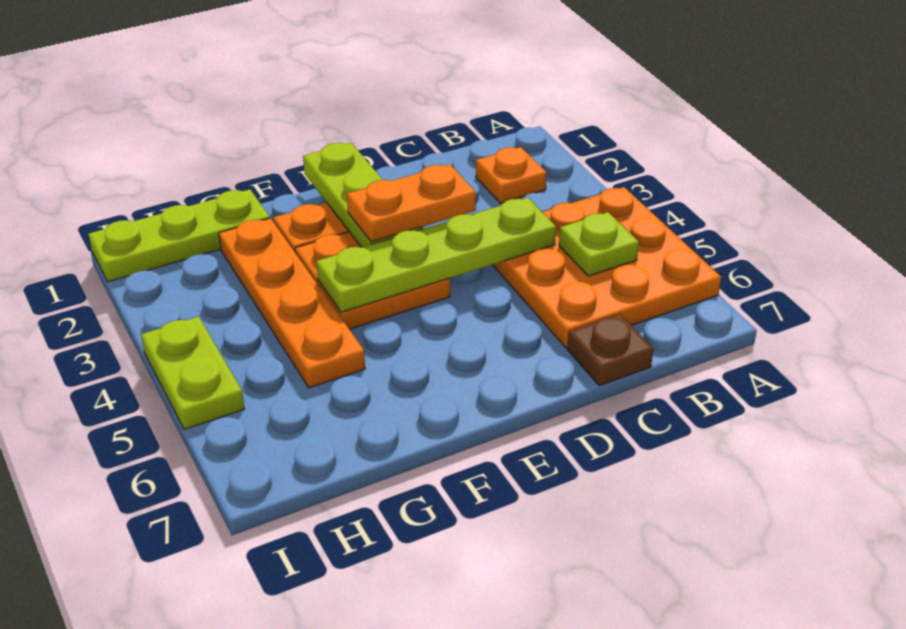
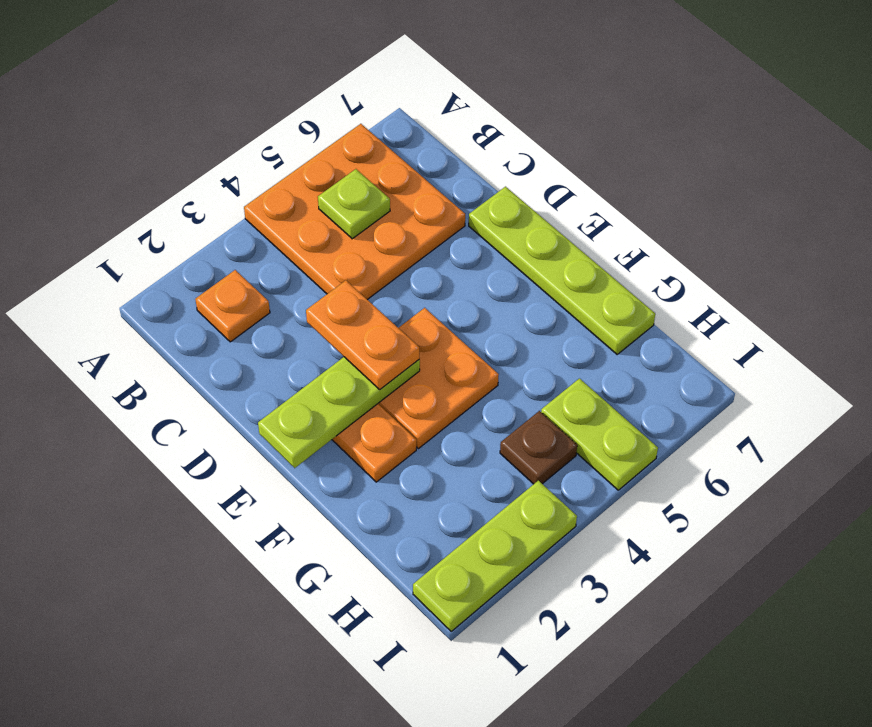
lime plate C4:F4 level 2 -> lime plate D7:G7 level 1
brown plate C7 level 1 -> brown plate H4 level 1
lime plate G1:I1 level 1 -> lime plate I1:I3 level 1
orange plate G2:G5 level 1 -> none
lime plate I4:I5 level 1 -> lime plate H5:I5 level 1

